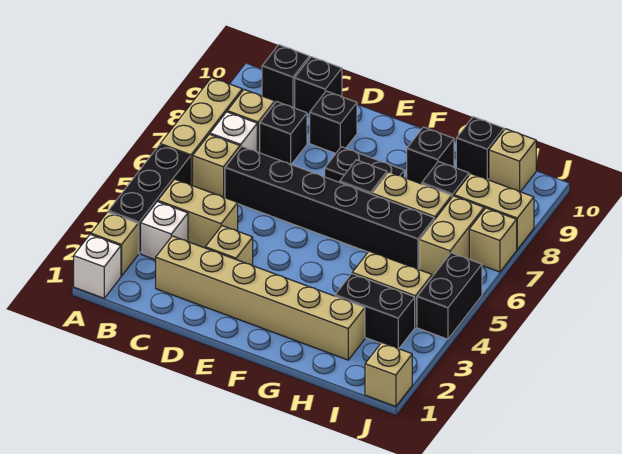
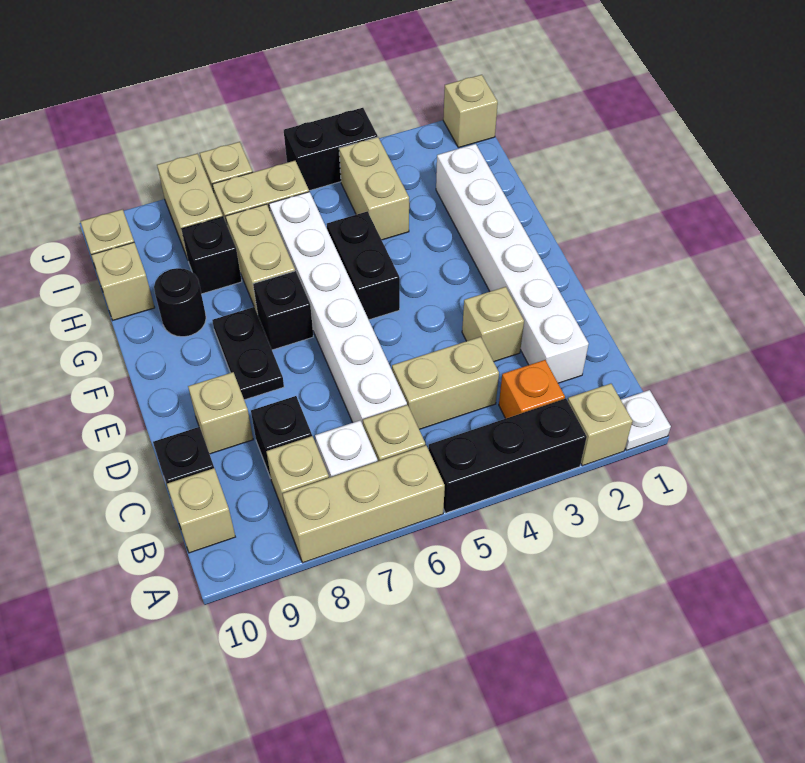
white brick A1 level 1 -> white plate A1 level 1
white brick B3 level 1 -> orange brick B3 level 1
tan brick B4:C4 level 1 -> tan brick C4:C5 level 1
black brick B10 level 1 -> tan brick B10 level 1
tan brick C2:H2 level 1 -> white brick C2:H2 level 1
black brick C6:H6 level 1 -> white brick C6:H6 level 1
black brick D9 level 1 -> tan brick D9 level 1
black brick G9 level 1 -> black round brick G9 level 1
black brick H3:I3 level 1 -> black brick F5:G5 level 1
black brick H10 level 1 -> tan brick H10 level 1

